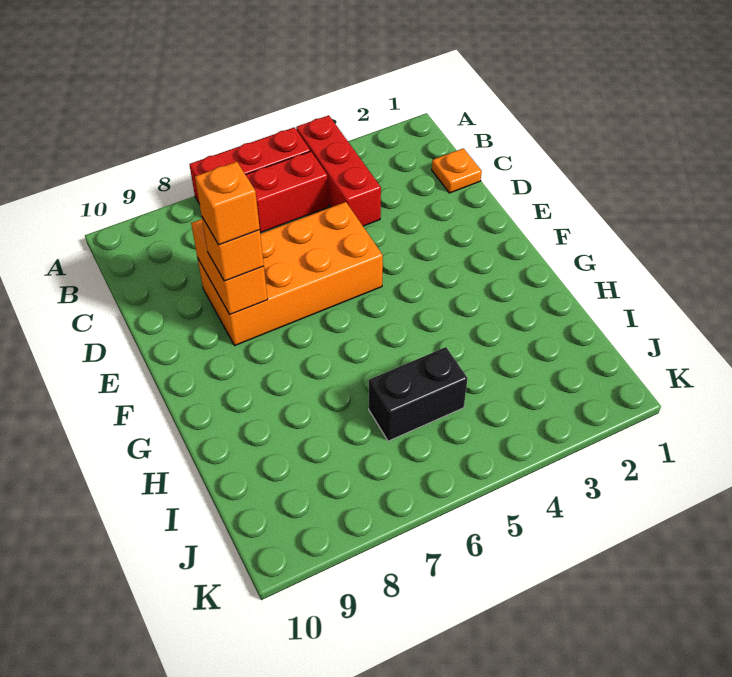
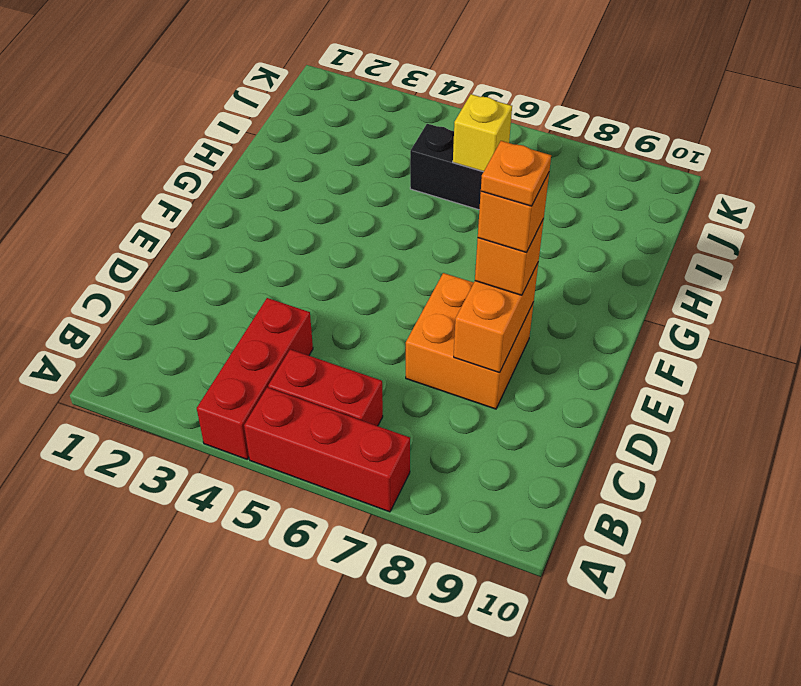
orange plate C1 level 1 -> orange plate E8 level 5
orange brick D5:E8 level 1 -> orange brick D7:E8 level 1
none -> yellow brick I6 level 2

